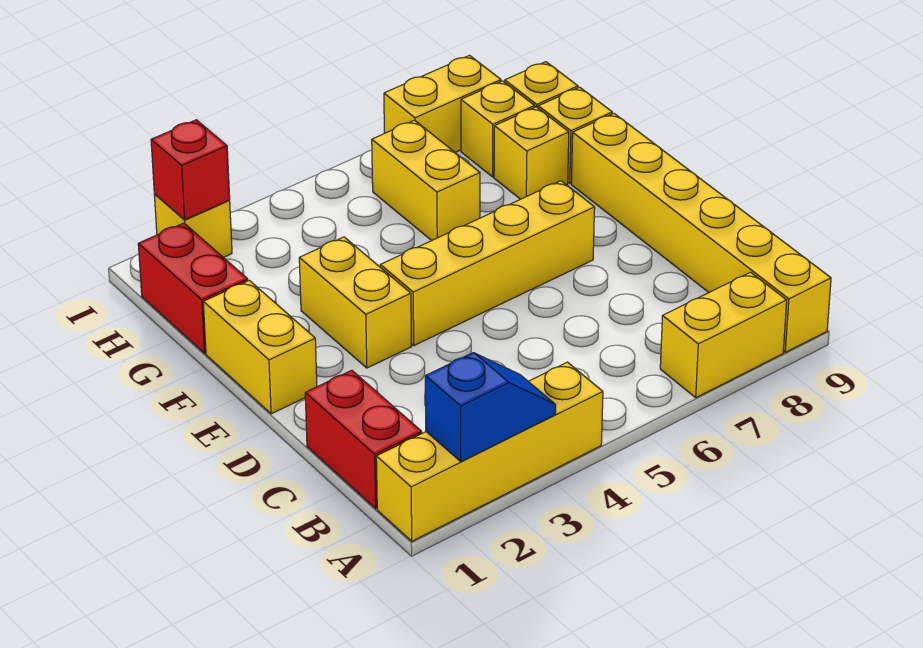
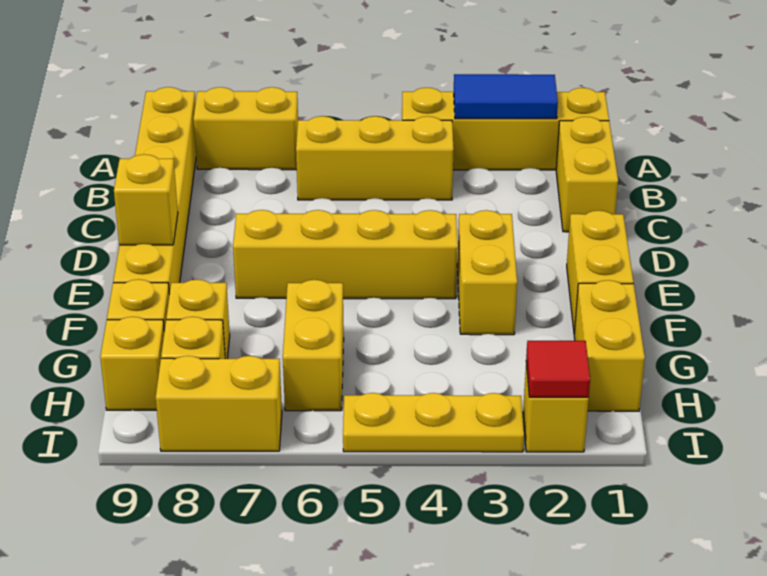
blue slope A2:A3 level 2 top 2 -> blue tile A2:A3 level 2
red brick B1:C1 level 1 -> yellow brick B1:C1 level 1
none -> yellow brick B4:B6 level 1
none -> yellow brick E9 level 2
red brick G1:H1 level 1 -> yellow brick G1:H1 level 1
red brick I2 level 2 -> red tile I2 level 2
none -> yellow plate I3:I5 level 1

